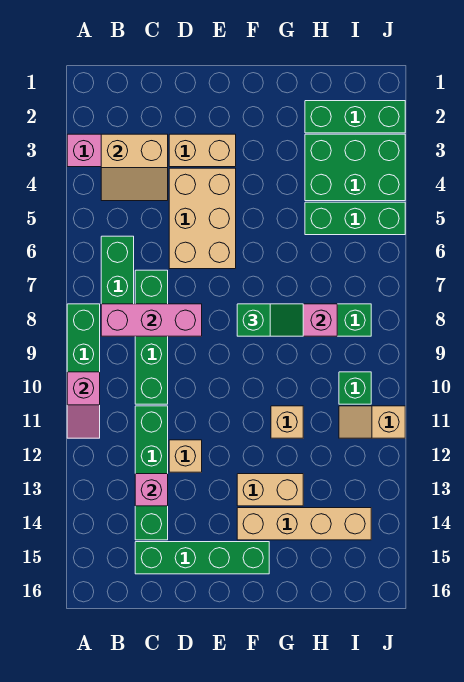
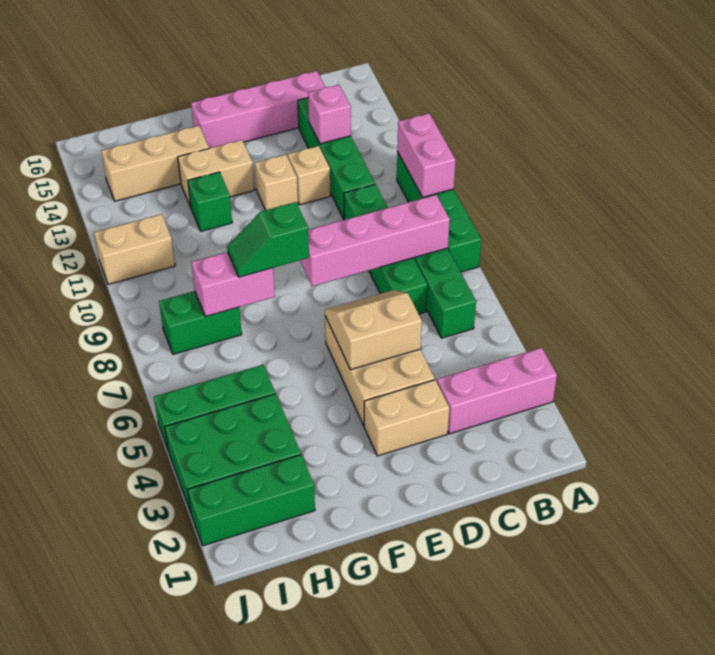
pink slope A10:A11 level 2 top 10 -> pink brick A10:A11 level 2
tan slope B3:C4 level 2 top 3 -> tan slope D5:E6 level 2 top 5
pink brick B8:D8 level 2 -> pink brick B8:E8 level 2
green brick C15:F15 level 1 -> pink brick C15:F15 level 1
tan brick F14:I14 level 1 -> tan brick G14:I14 level 1
tan brick G11 level 1 -> tan brick E12 level 1
green brick I10 level 1 -> green brick G12 level 1
tan slope I11:J11 level 1 top J -> tan brick I11:J11 level 1

